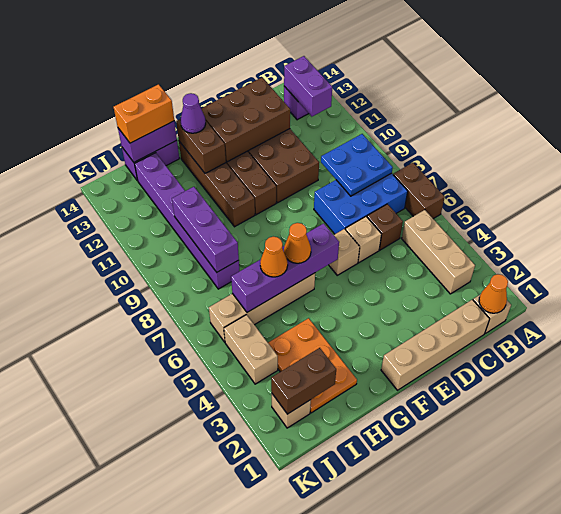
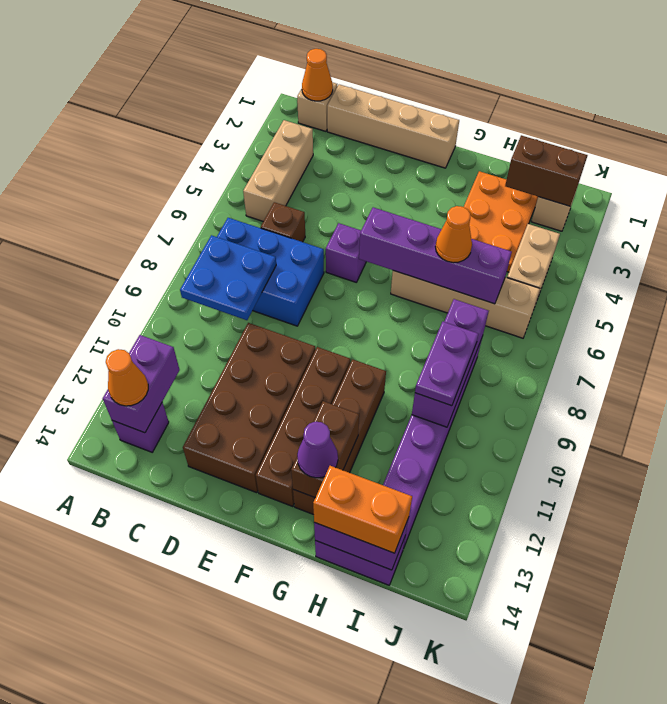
brown brick A6:A7 level 1 -> none
tan brick D6 level 1 -> none
brown brick D12:F13 level 2 -> none
tan brick E6 level 1 -> purple brick E6 level 1
orange cone G6 level 3 -> orange cone B13 level 3
none -> purple plate I9:I10 level 3

